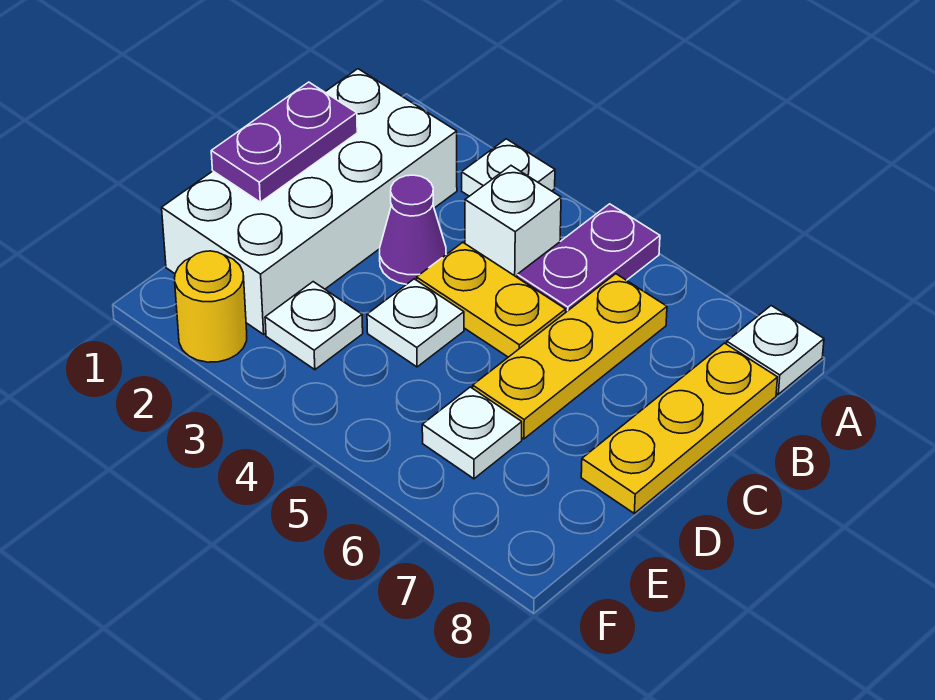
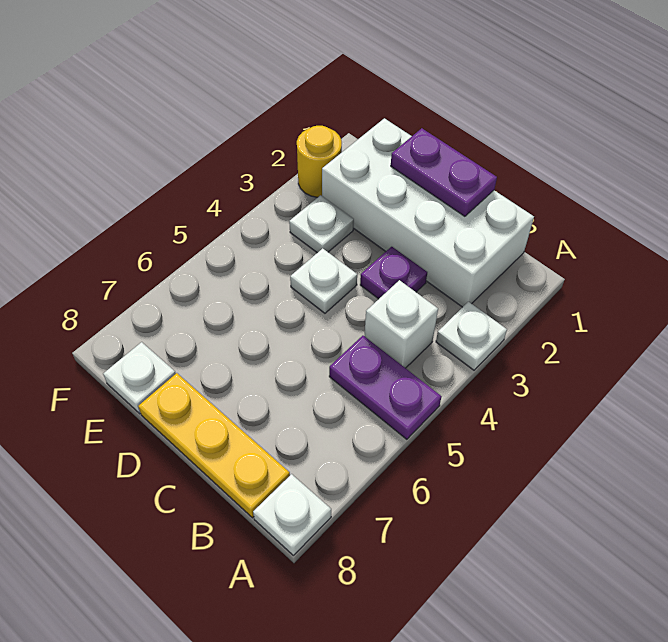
yellow plate B6:D6 level 1 -> none
purple cone C3 level 1 -> purple plate C3 level 1
yellow plate C4:C5 level 1 -> none
white plate E6 level 1 -> white plate E8 level 1

